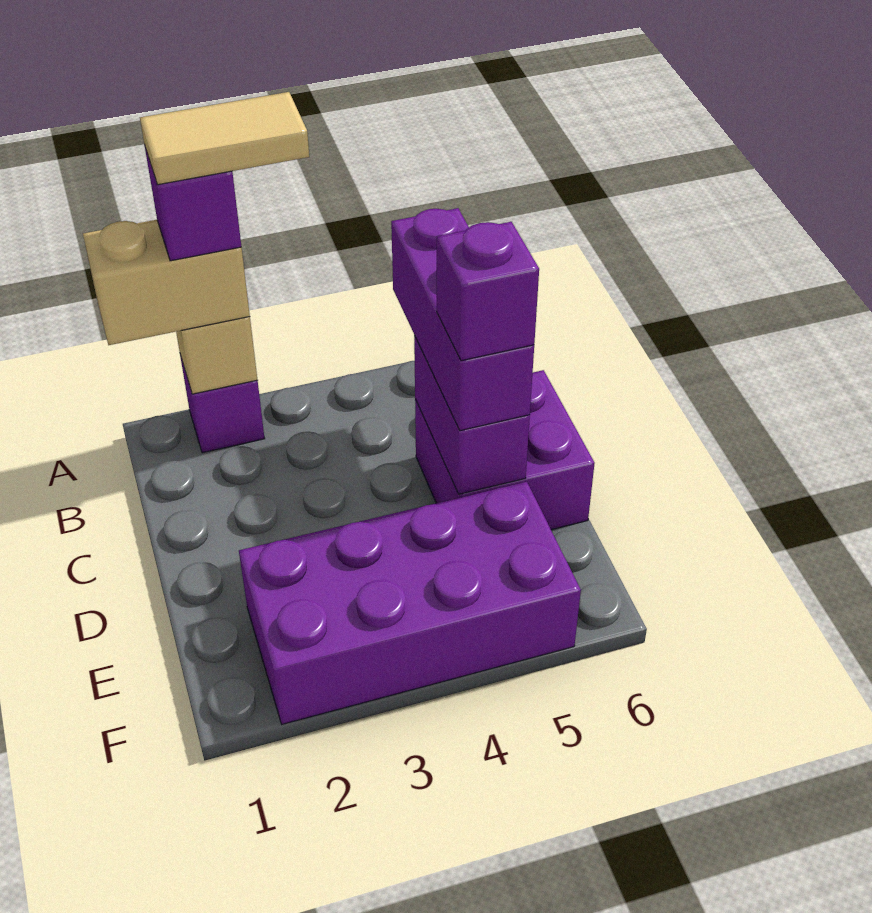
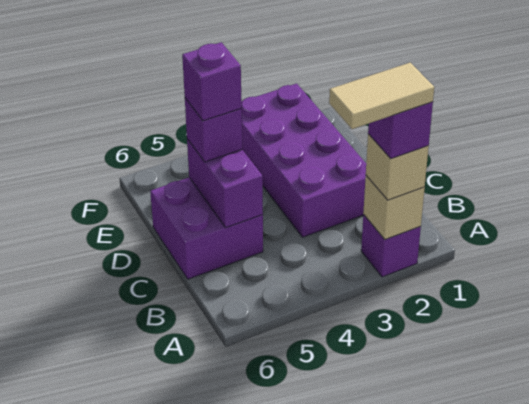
tan brick A1:A2 level 3 -> tan brick A2 level 3
purple brick B5:D5 level 3 -> purple brick D5 level 3
purple brick E2:F5 level 1 -> purple brick C2:F3 level 1

